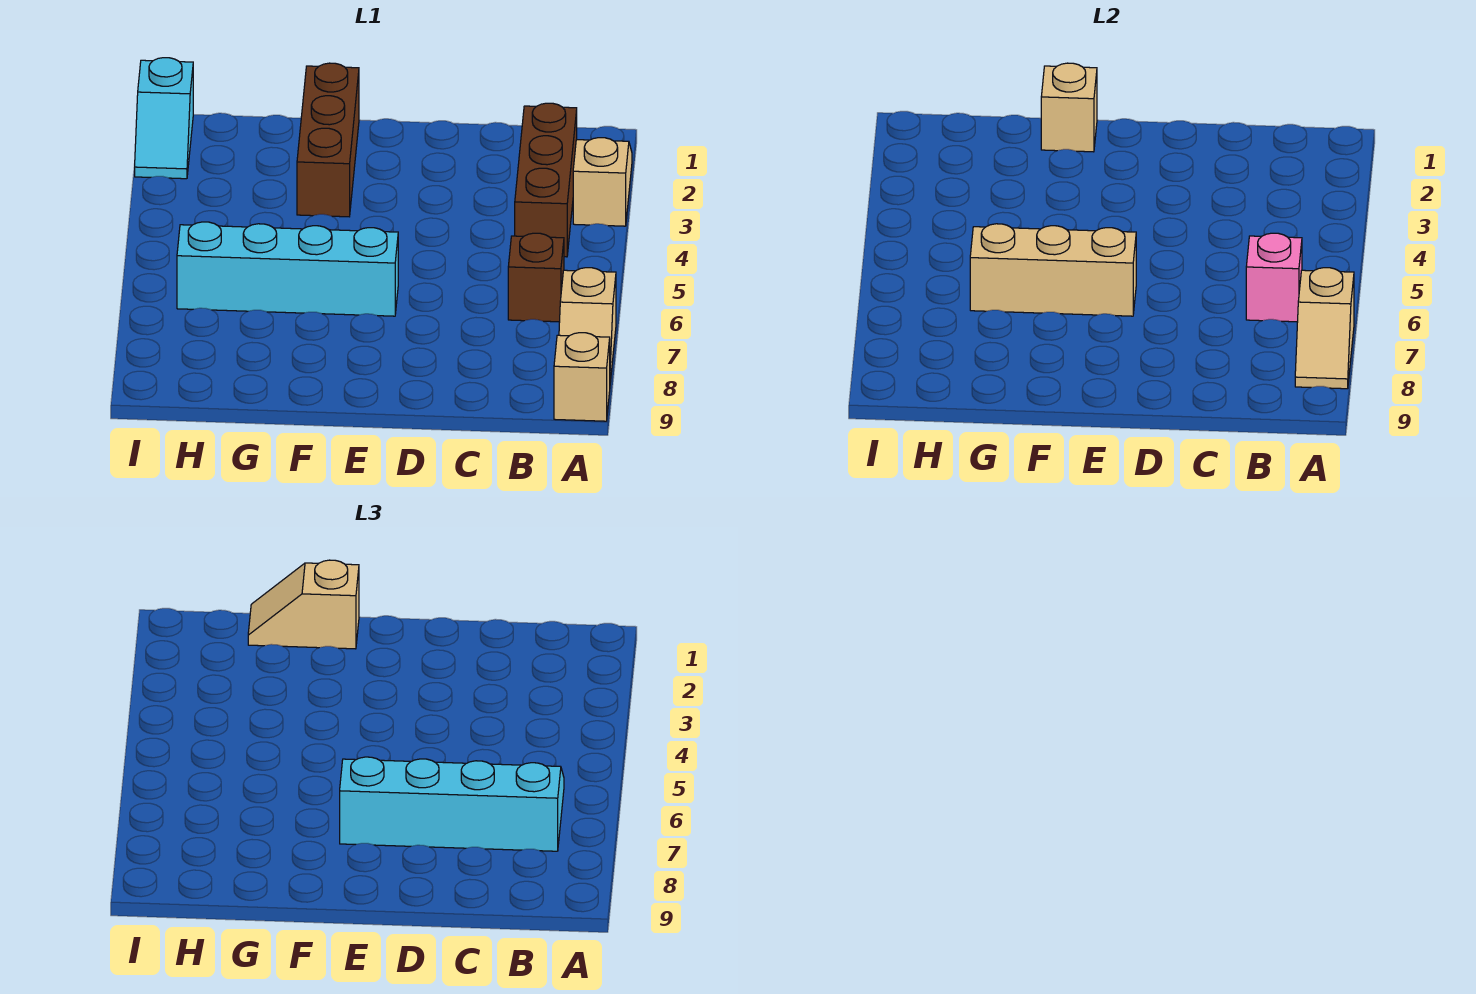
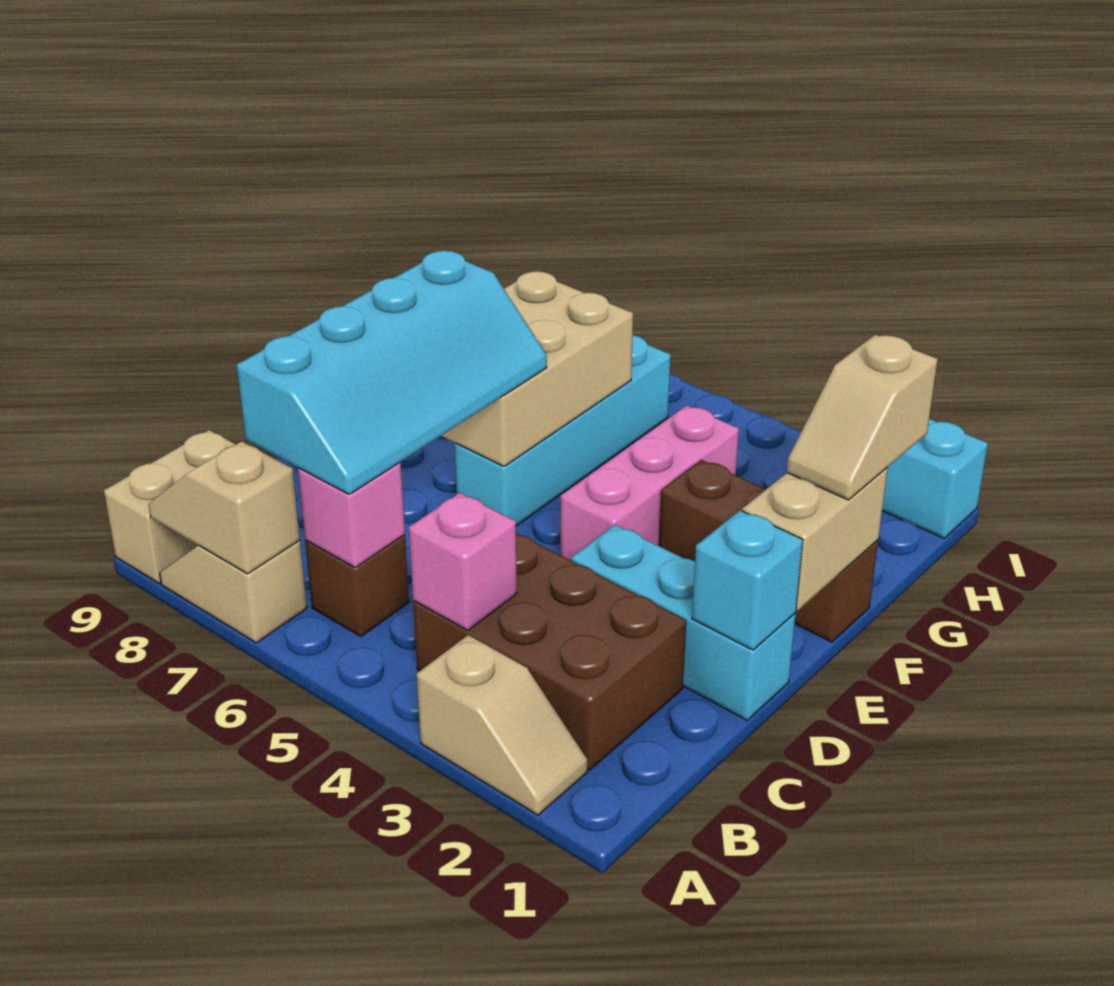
tan brick A9 level 1 -> tan brick A9:B9 level 1
brown brick B2:B4 level 1 -> brown brick B2:C4 level 1
none -> pink brick B4 level 2
none -> cyan brick D1:D3 level 1
none -> cyan brick D1 level 2
none -> pink brick E4:G4 level 1
tan brick E6:G6 level 2 -> tan brick E6:G7 level 2
tan brick F1 level 2 -> tan brick E1:F1 level 2
tan slope F1:G1 level 3 top F -> tan slope F1:G1 level 3 top G

